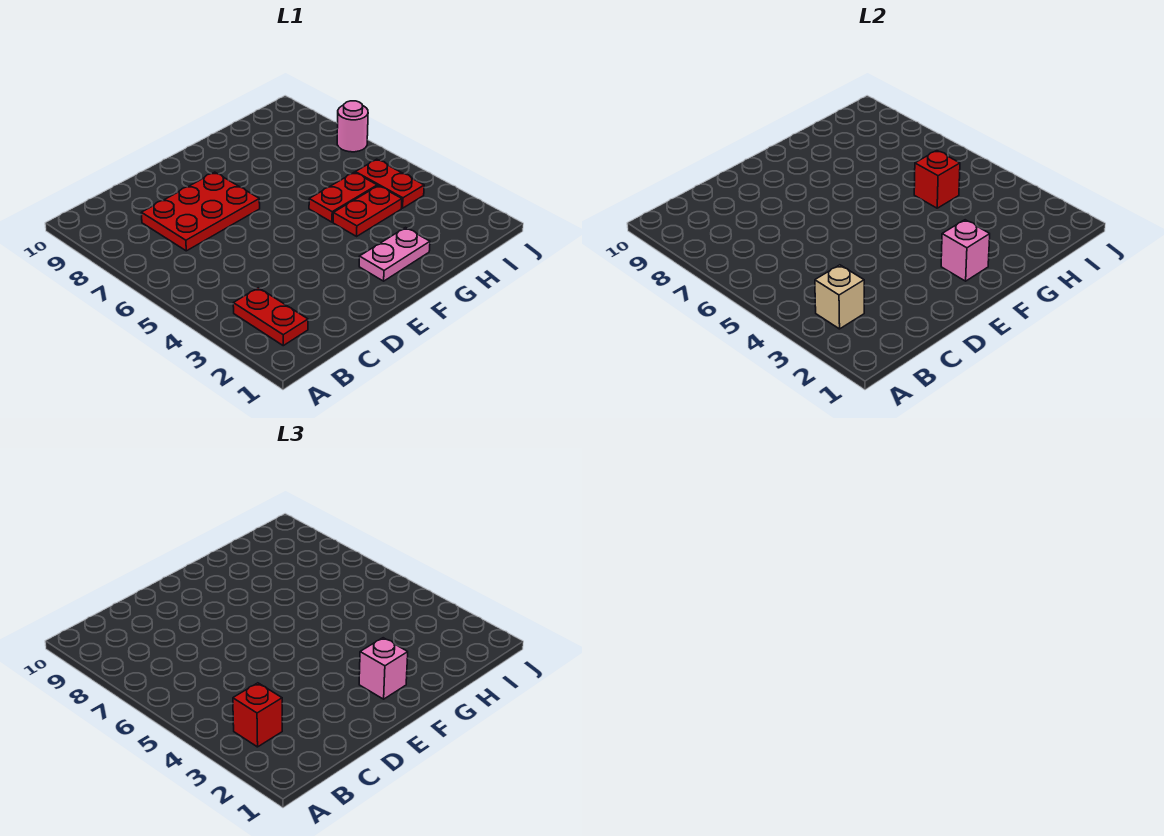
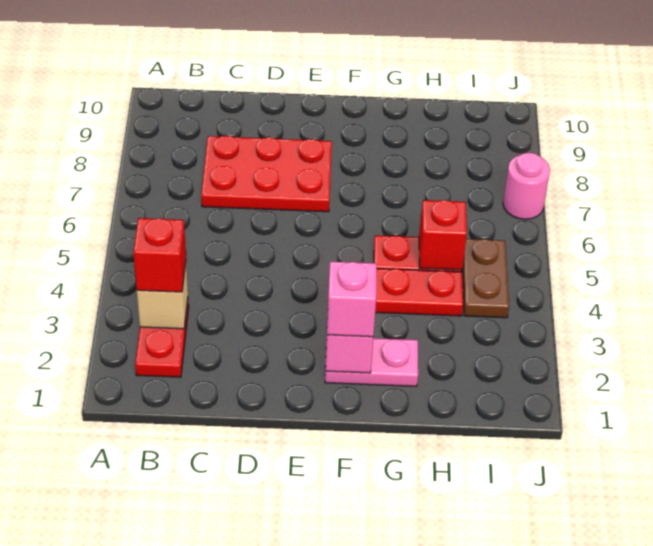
red plate I4:I5 level 1 -> brown plate I4:I5 level 1

